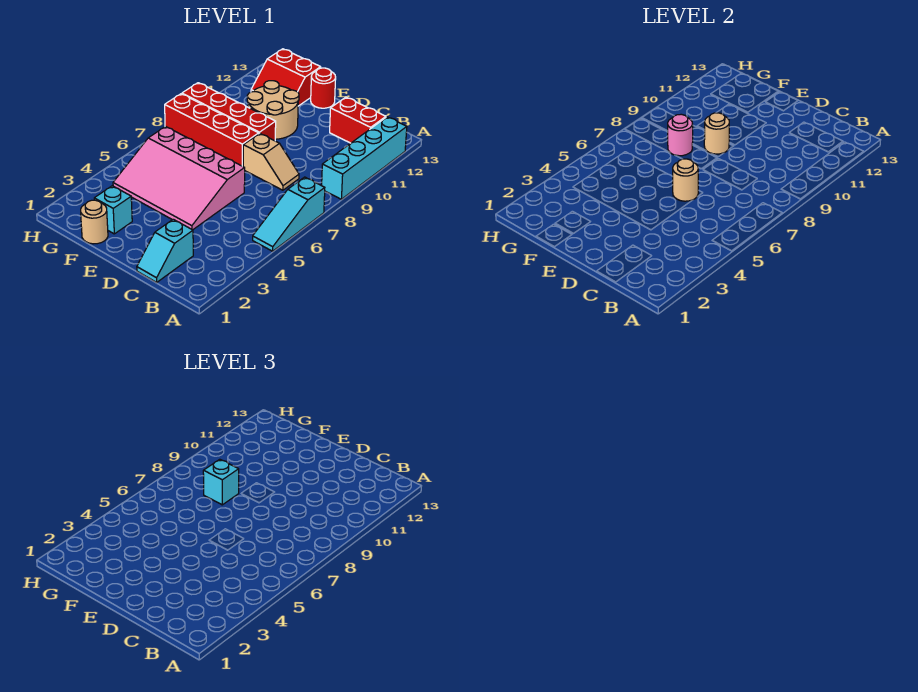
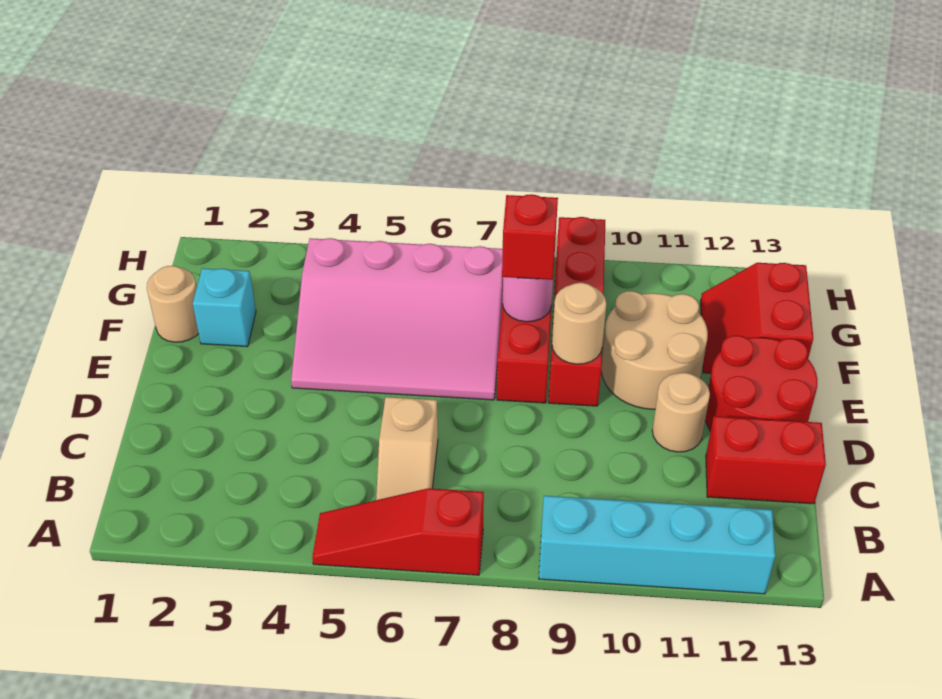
cyan slope A5:A7 level 1 top 7 -> red slope A5:A7 level 1 top 7
red brick B12:C12 level 1 -> red brick C12:C13 level 1
cyan slope C1:C2 level 1 top 2 -> none
tan slope C8:D8 level 1 top D -> tan slope B6:C6 level 1 top C
pink slope D4:G6 level 1 top 6 -> pink slope E4:G7 level 1 top G
tan round brick D6 level 2 -> tan round brick D11 level 1
red round brick E13 level 1 -> red round brick D12:E13 level 1
cyan brick F8 level 3 -> red brick F8 level 3

